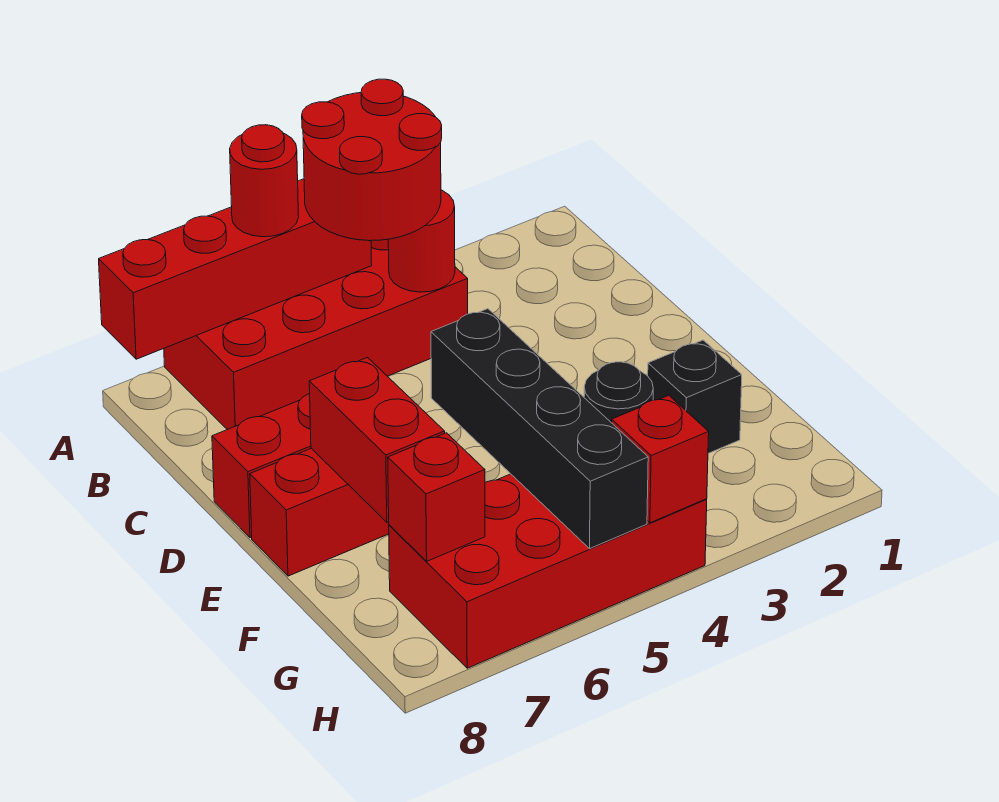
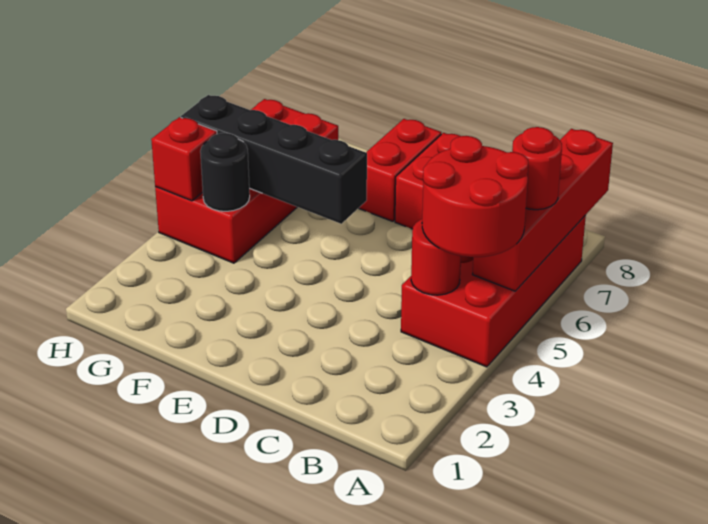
red brick E7:F7 level 2 -> none
black brick F2 level 1 -> none
red brick G7 level 2 -> none

